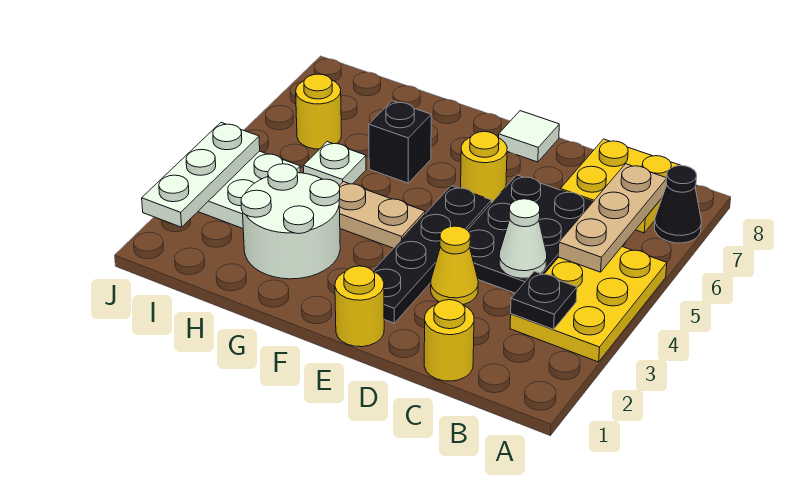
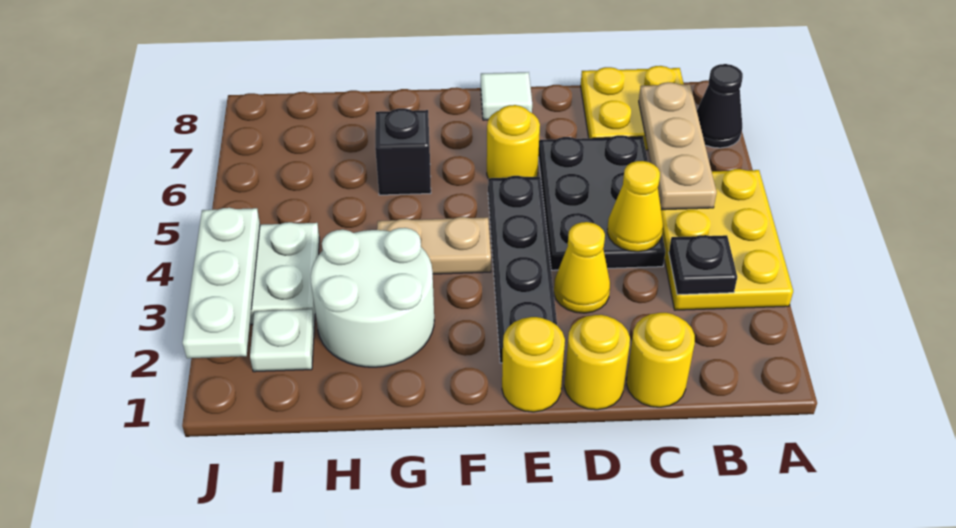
white cone C4 level 2 -> yellow cone C4 level 2
white plate H5 level 1 -> white plate I2 level 1
yellow round brick I6 level 1 -> yellow round brick D1 level 1

